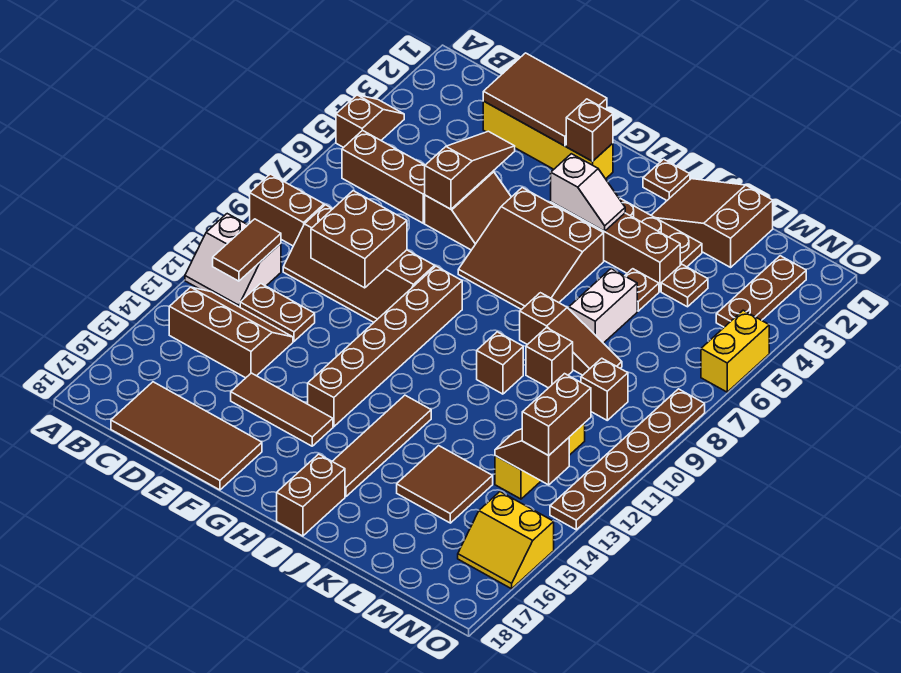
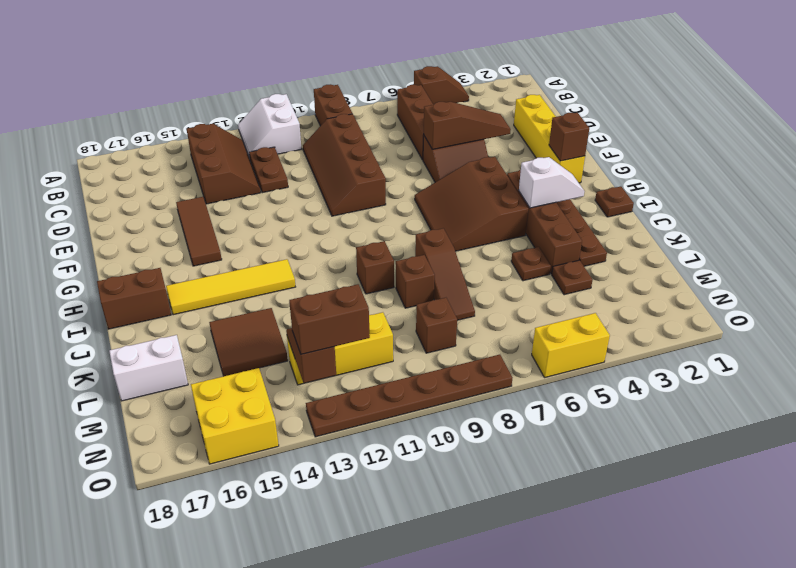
brown tile B11:B12 level 2 -> none
brown tile C17:F18 level 1 -> none
brown tile D1:F2 level 2 -> none
brown brick D9:E10 level 2 -> none
brown brick G9:G14 level 1 -> none
white slope H4:I4 level 2 top H -> white slope I3:I4 level 2 top 4
brown tile I13:I16 level 1 -> yellow tile I13:I16 level 1
brown slope J1:L2 level 1 top L -> none
white brick K6:K7 level 1 -> white brick L17:L18 level 1
brown plate N2:N4 level 1 -> none
yellow slope N15:O16 level 1 top 15 -> yellow brick N15:O16 level 1

